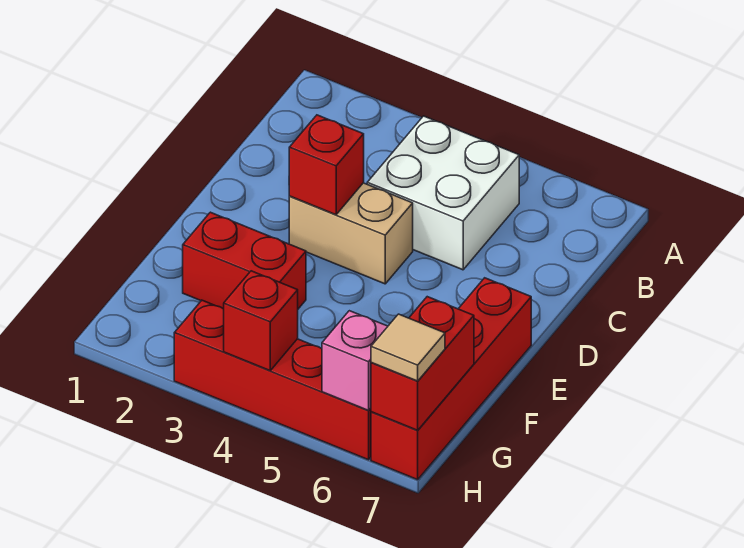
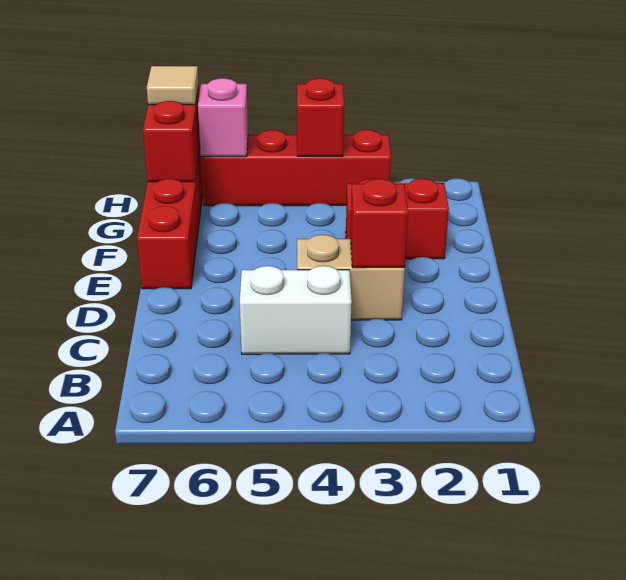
white brick B4:C5 level 1 -> white brick C4:C5 level 1

